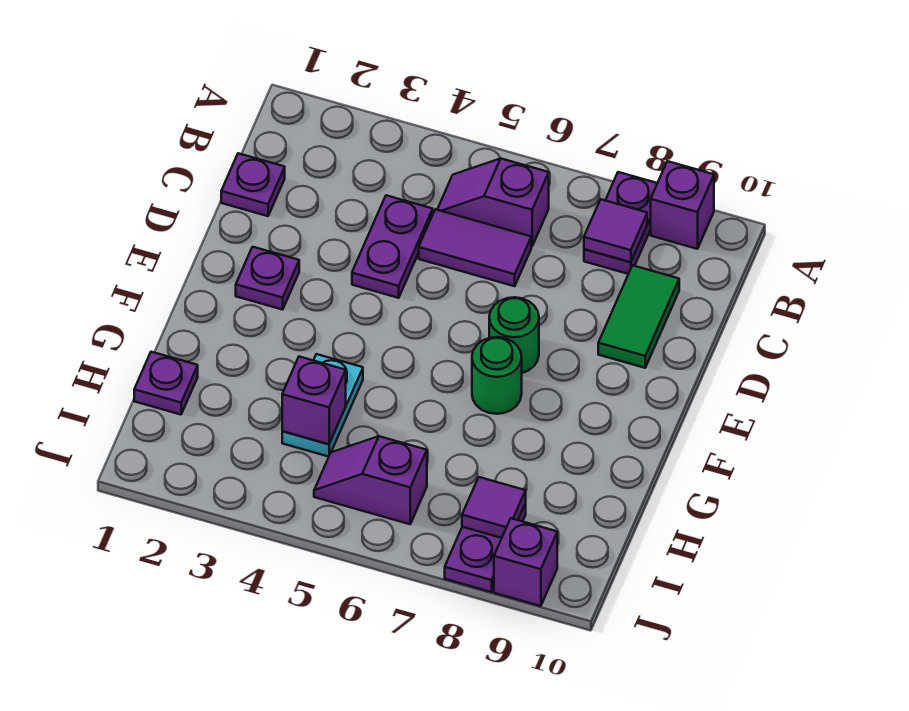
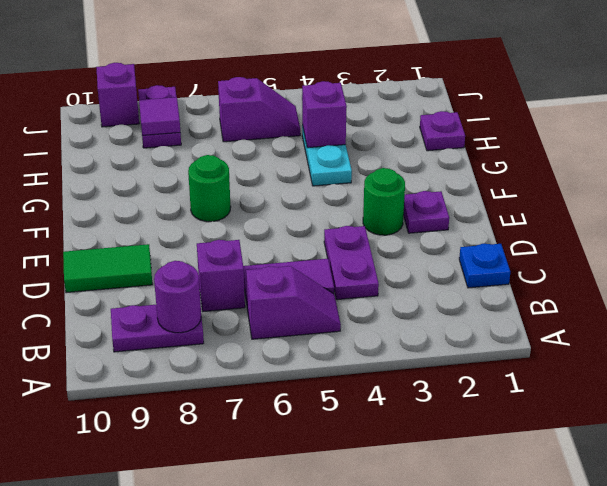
purple plate A8:B8 level 1 -> purple plate B8:B9 level 1
purple brick A9 level 1 -> purple brick C7 level 1
purple tile B8 level 2 -> purple round brick B8 level 2
purple plate C1 level 1 -> blue plate C1 level 1
green tile C9:D9 level 1 -> green tile D9:D10 level 1
green round brick E7 level 1 -> green round brick E3 level 1

